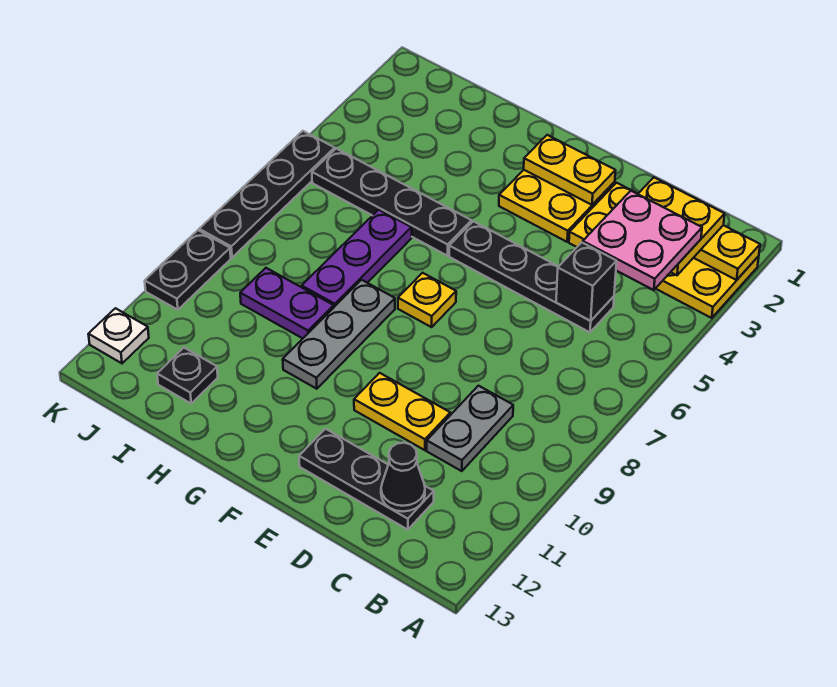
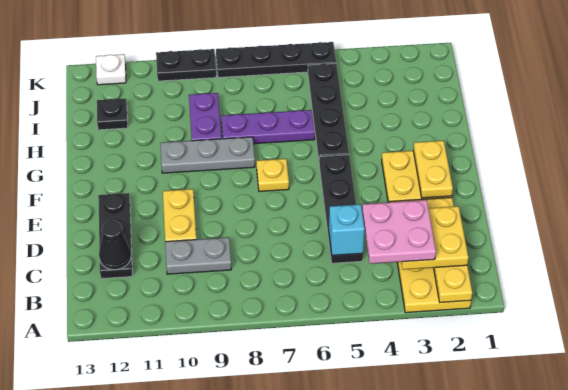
black brick C5 level 2 -> cyan brick C5 level 2

